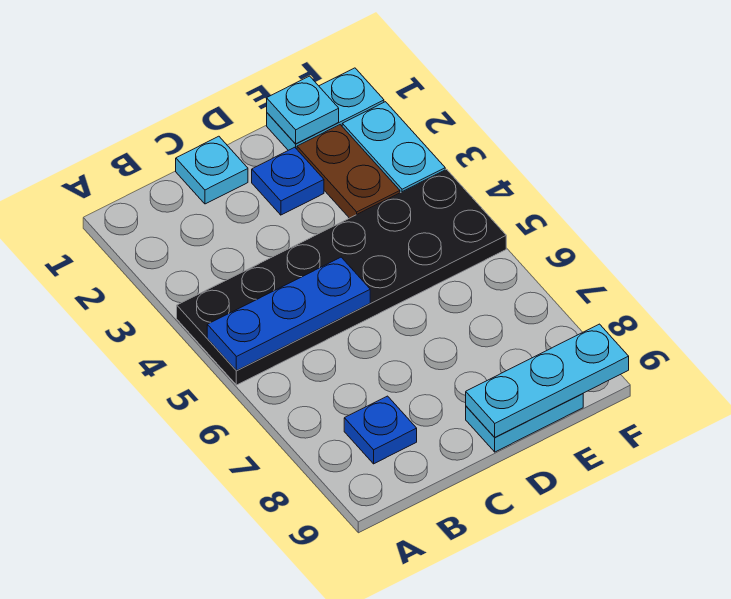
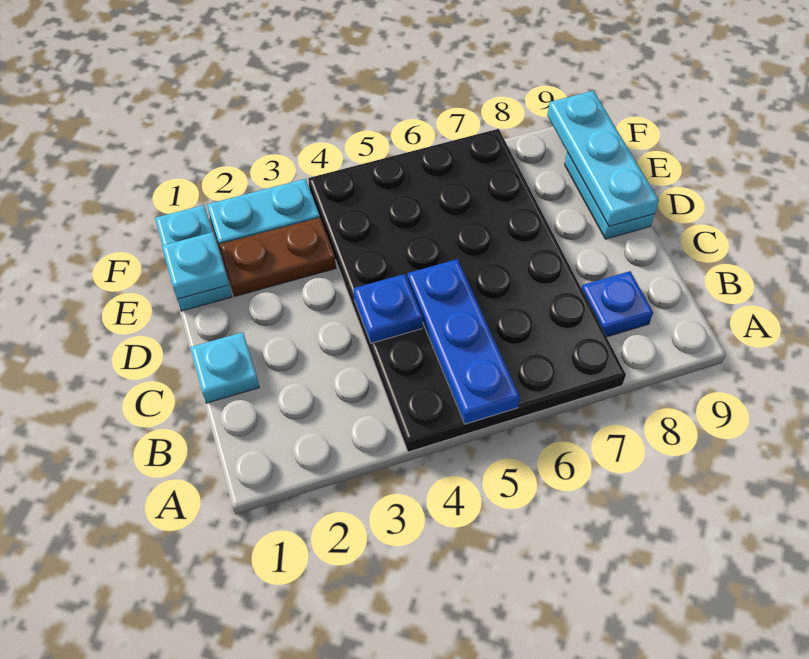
black plate A4:F5 level 1 -> black plate A4:F7 level 1
blue plate D2 level 1 -> blue plate C4 level 2

